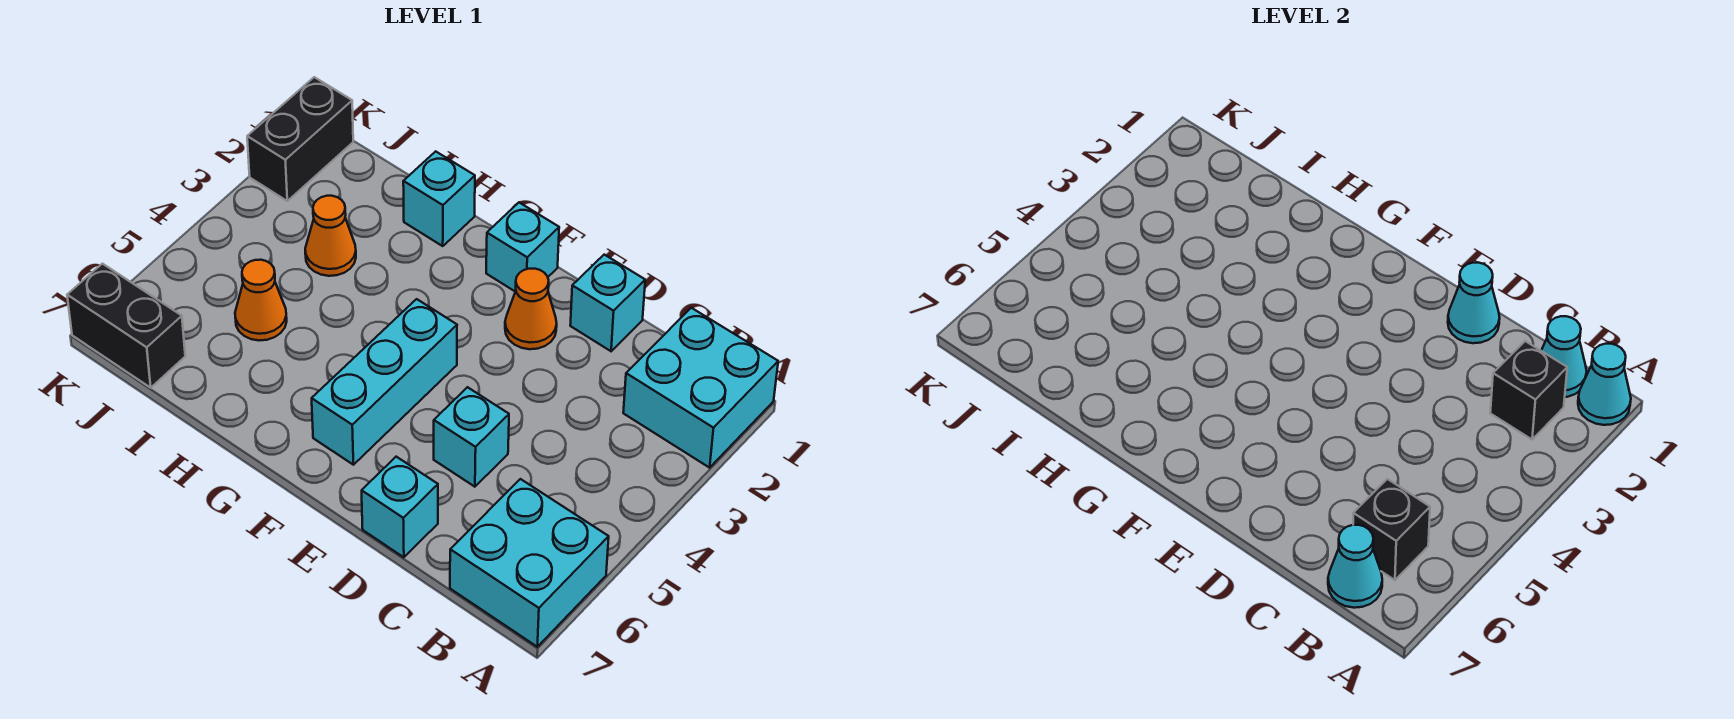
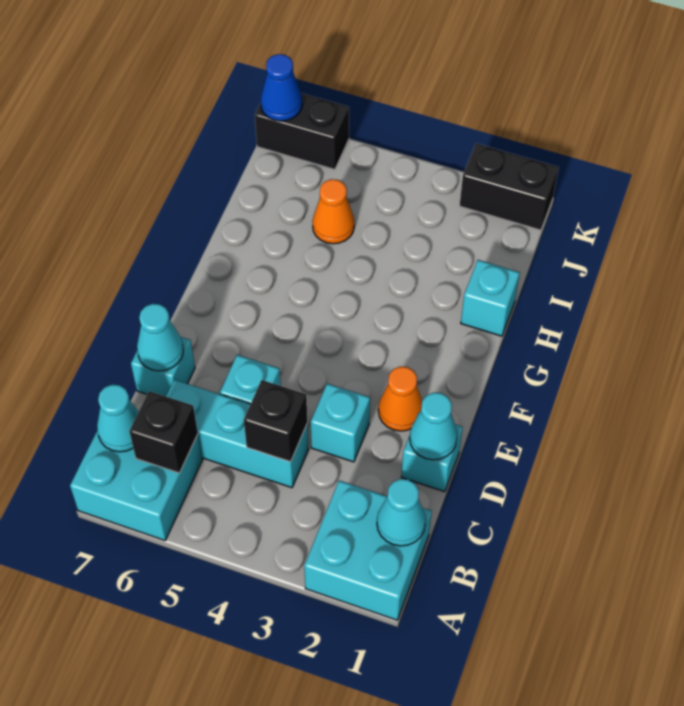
cyan cone A1 level 2 -> cyan cone D7 level 2
black brick B2 level 2 -> black brick C4 level 2
cyan brick F1 level 1 -> cyan brick D3 level 1
cyan brick F4:F6 level 1 -> cyan brick C4:C6 level 1
orange cone I3 level 1 -> none
black brick J7:K7 level 1 -> black brick K6:K7 level 1
none -> blue cone K7 level 2

